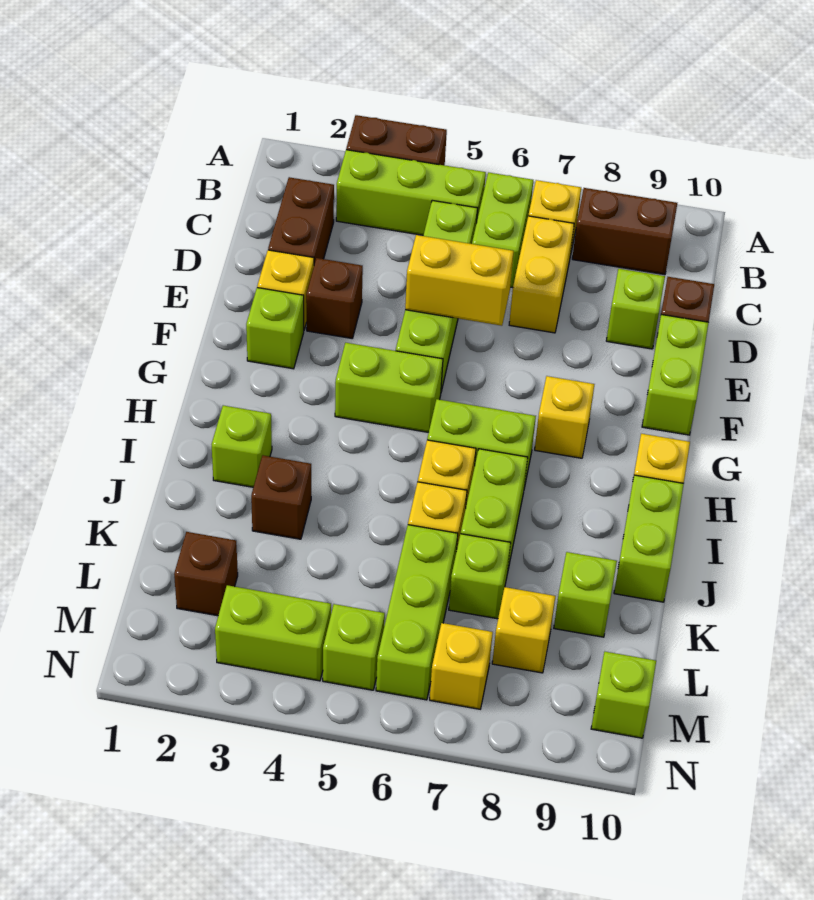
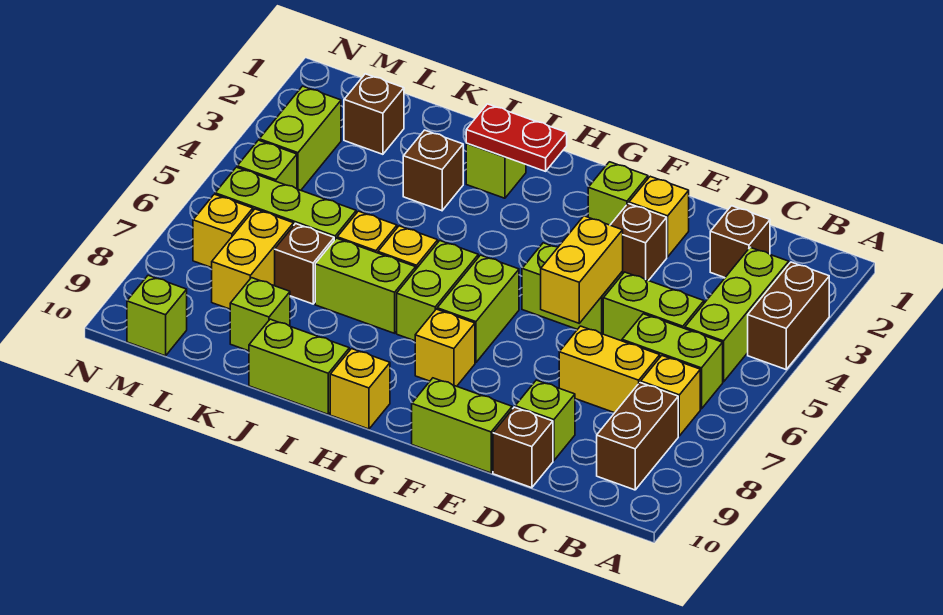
brown brick C2:D2 level 1 -> brown brick C2 level 1
lime brick G4:G5 level 1 -> lime brick G6:G7 level 1
none -> red plate H2:I2 level 2
lime brick K7 level 1 -> brown brick K7 level 1
yellow brick L8 level 1 -> yellow brick L7:L8 level 1

